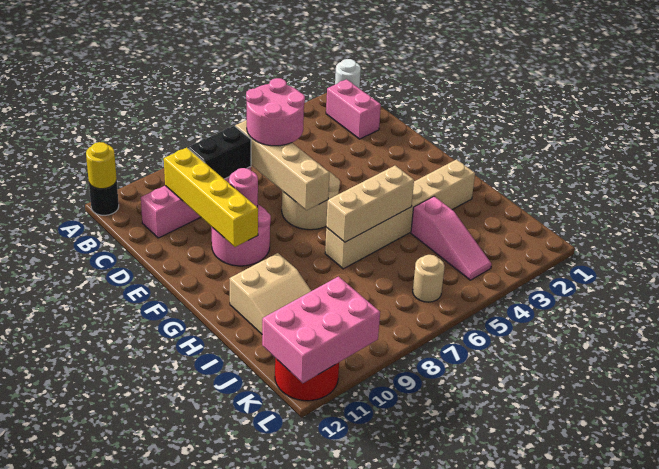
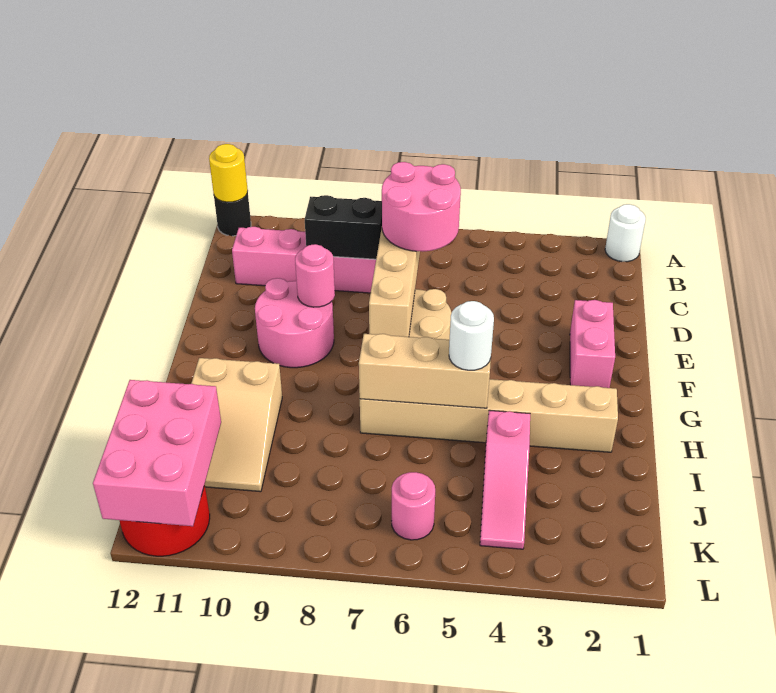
pink brick B2:C2 level 1 -> pink brick E2:F2 level 1
yellow brick C10:F10 level 2 -> none
none -> white round brick H5 level 3
tan round brick K6 level 1 -> pink round brick K6 level 1
pink brick K10:L12 level 2 -> pink brick J11:L12 level 2

